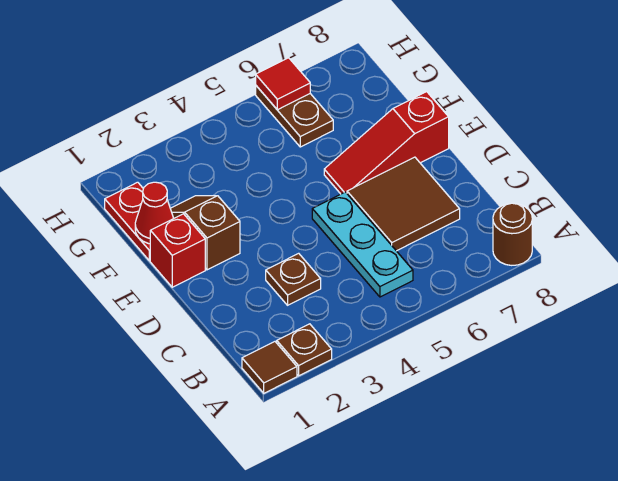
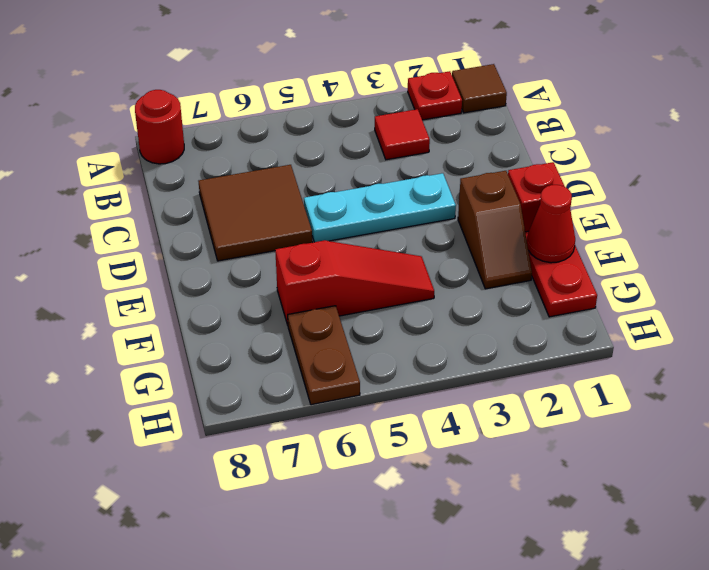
brown plate A2 level 1 -> red plate A2 level 1
brown round brick A8 level 1 -> red round brick A8 level 1
cyan plate B5:D5 level 1 -> cyan plate D3:D5 level 1
brown plate C3 level 1 -> none
red slope E6:E8 level 1 top 8 -> red slope F4:F6 level 1 top 6
red tile H6 level 2 -> red tile B3 level 1

